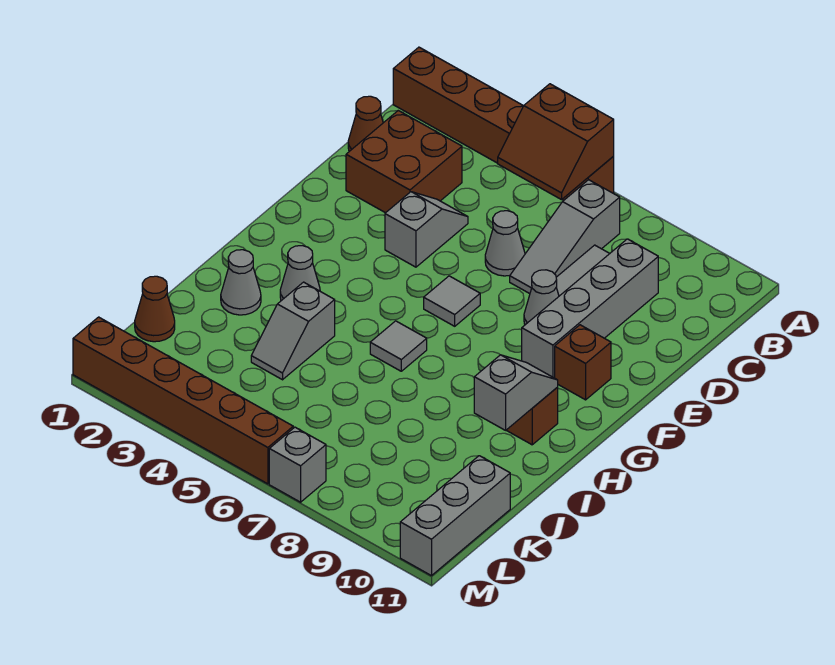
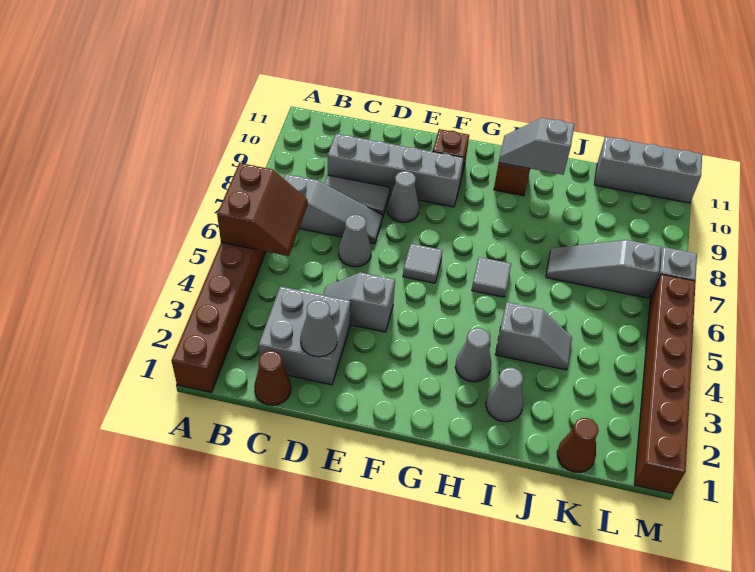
brown brick C2:D3 level 1 -> grey brick C2:D3 level 1
none -> grey cone D2 level 2
none -> grey slope J7:L7 level 1 top L

